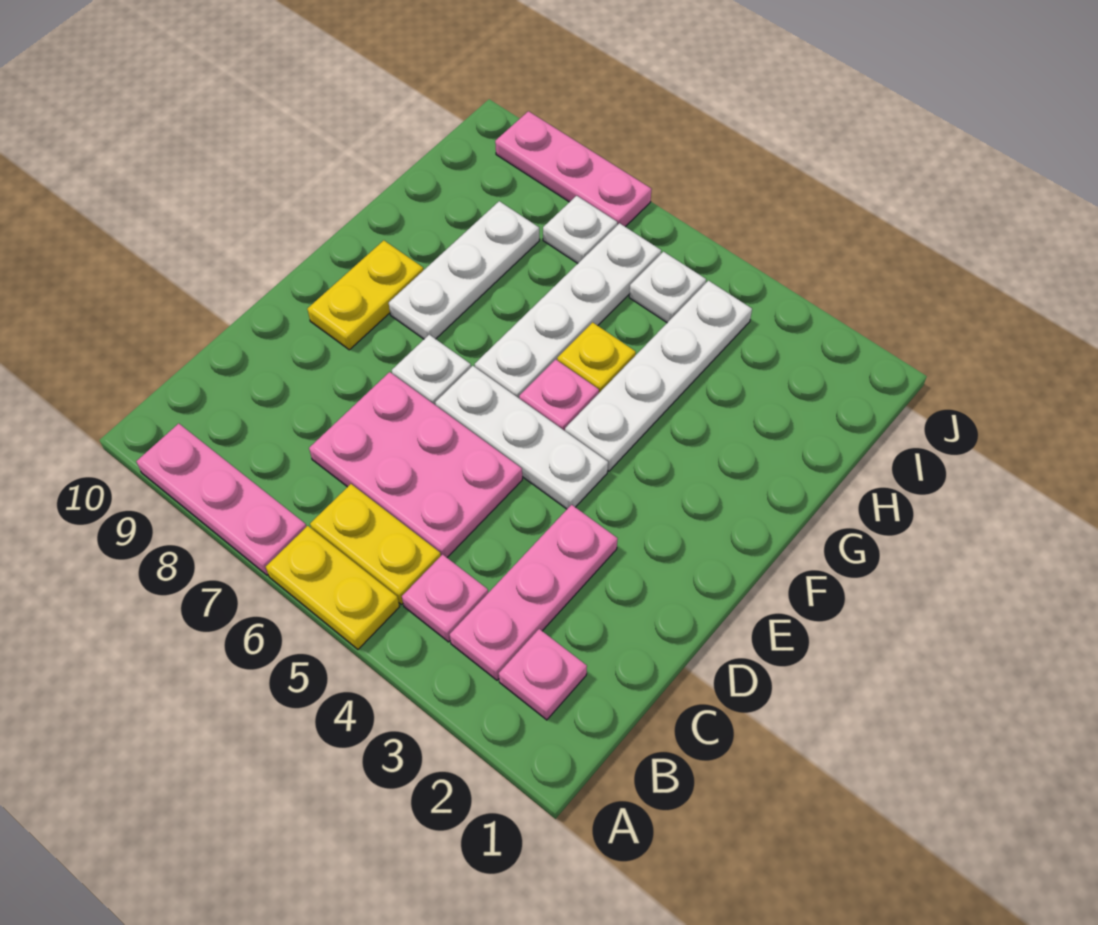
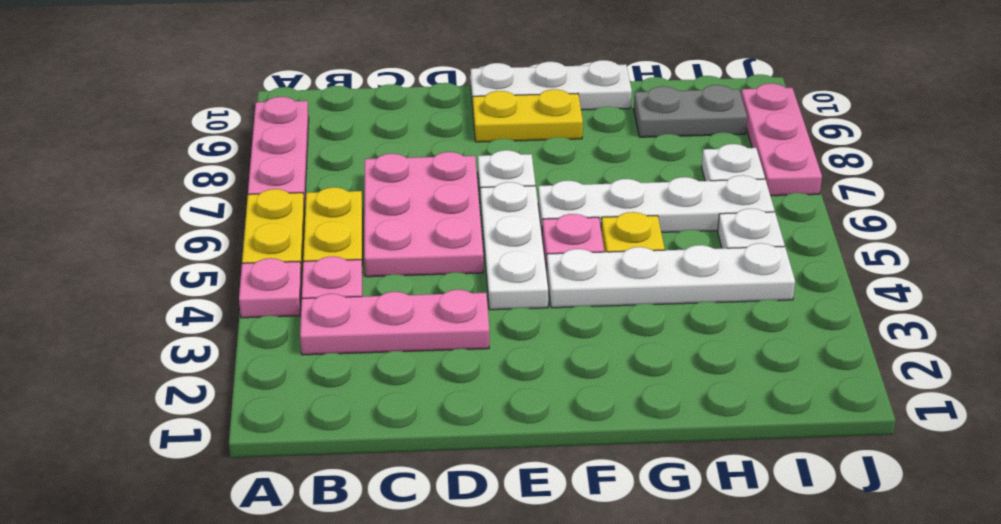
pink plate B2 level 1 -> pink plate A4 level 1
white plate F8:H8 level 1 -> white plate E10:G10 level 1
none -> grey plate H9:I9 level 1

